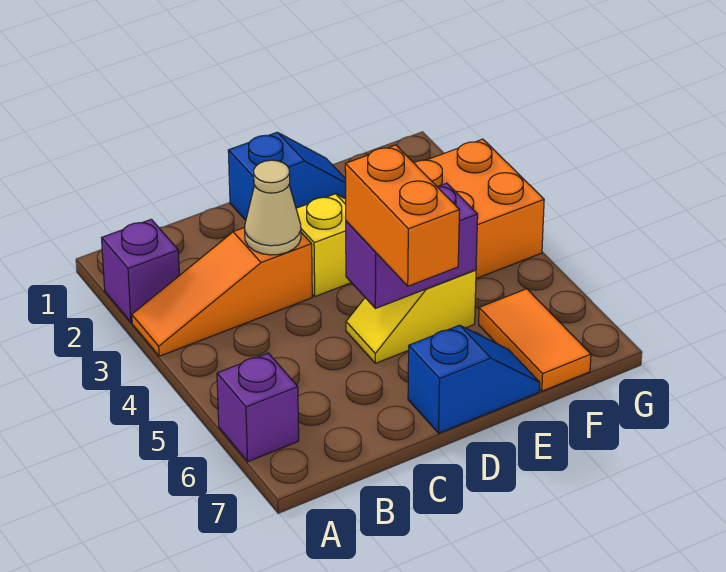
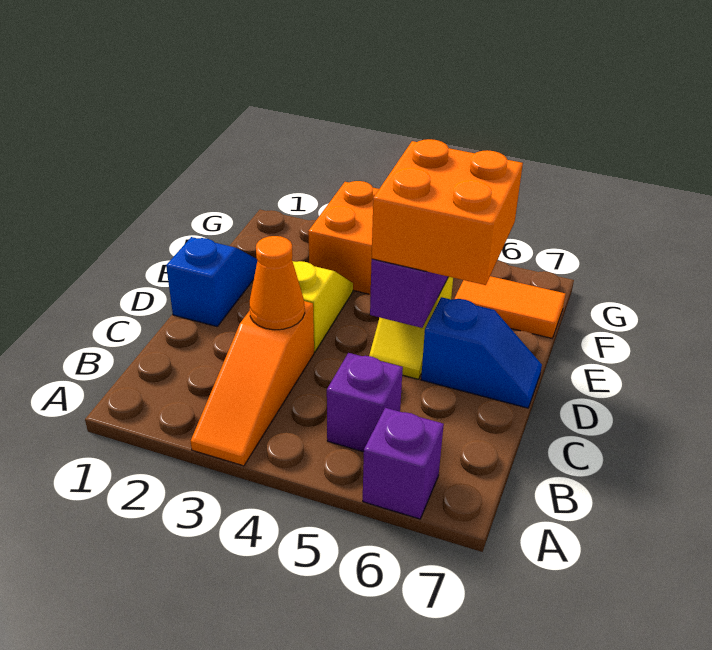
purple brick A2 level 1 -> purple brick B5 level 1
tan cone C3 level 2 -> orange cone C3 level 2
orange brick D5:D6 level 3 -> orange brick D5:E6 level 3
blue slope D7:E7 level 1 top D -> blue slope D6:D7 level 1 top 6

